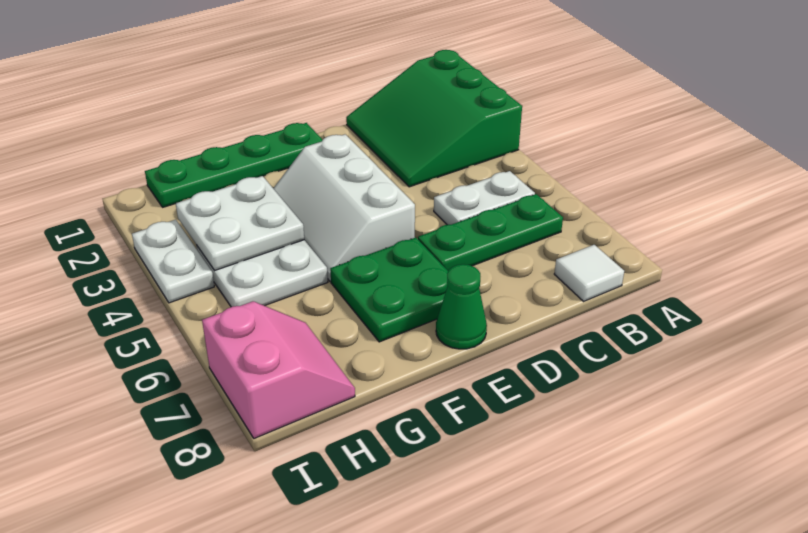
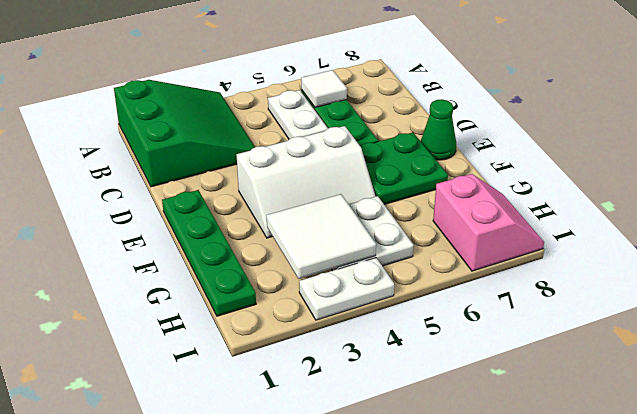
green slope A1:C3 level 1 top A -> green slope A1:C3 level 1 top 1
white tile B8 level 1 -> white tile B6 level 2
white plate G3:H4 level 2 -> white tile G3:H4 level 2
pink slope H7:I8 level 1 top I -> pink slope H7:I8 level 1 top 7

